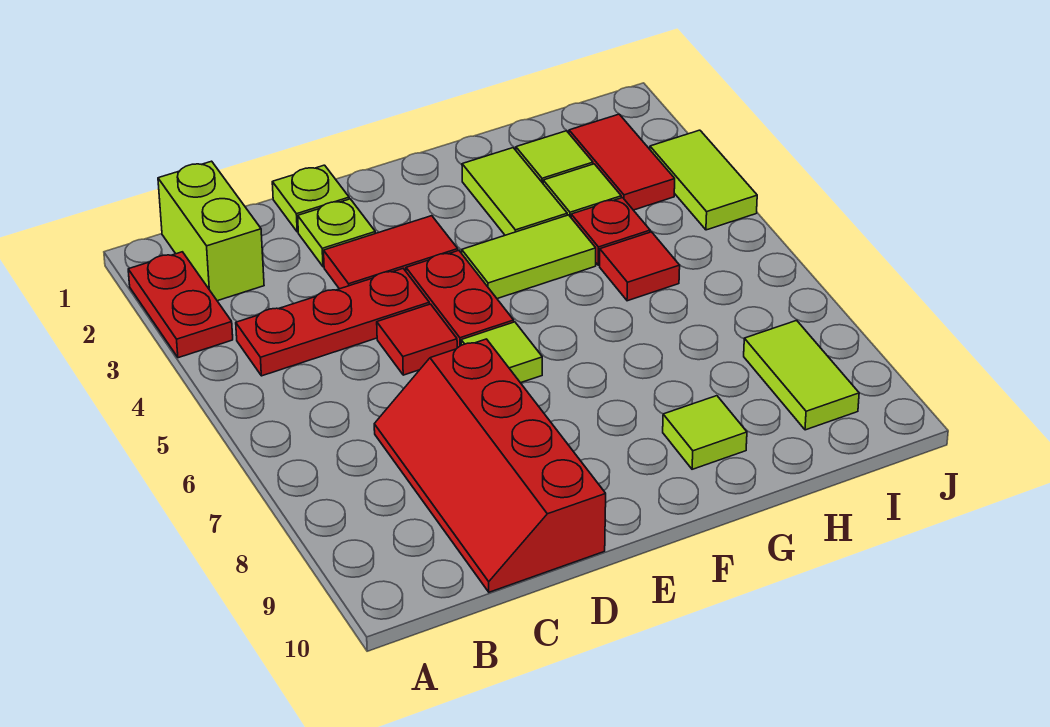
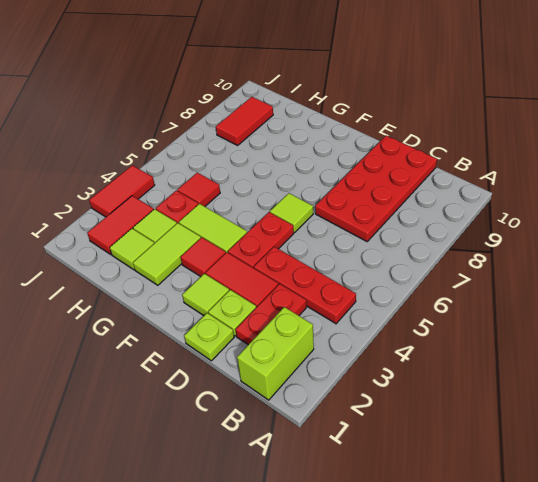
red plate A2:A3 level 1 -> red plate C2:C3 level 1
red slope C7:D10 level 1 top D -> red plate C7:D10 level 1
red tile D5 level 1 -> red tile F3 level 1
lime tile G9 level 1 -> lime tile E2 level 1
lime tile I8:I9 level 1 -> red tile I8:I9 level 1
lime tile J3:J4 level 1 -> red tile J3:J4 level 1

